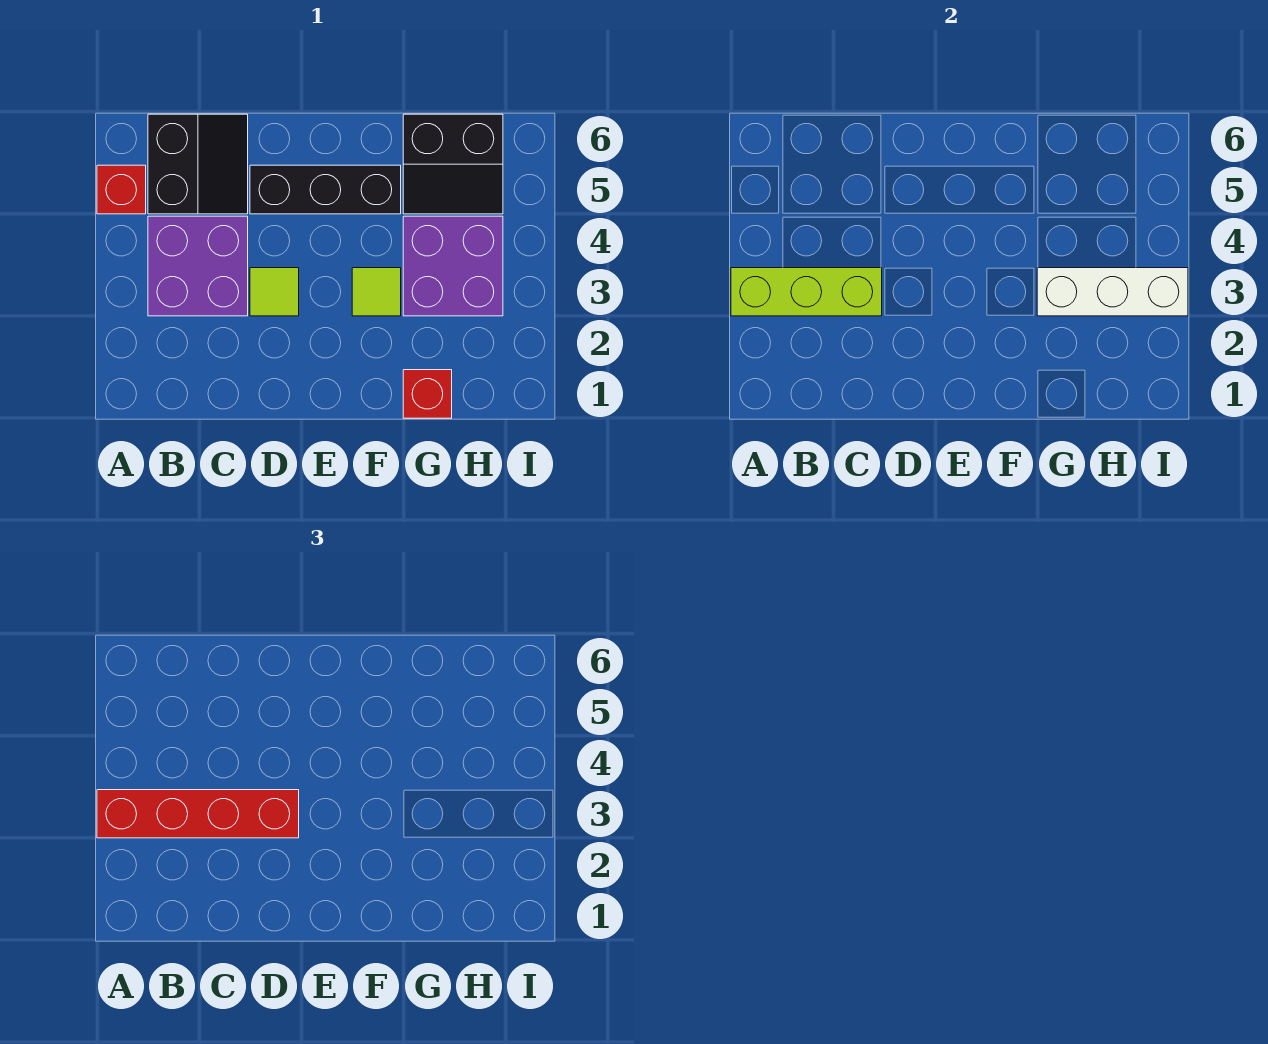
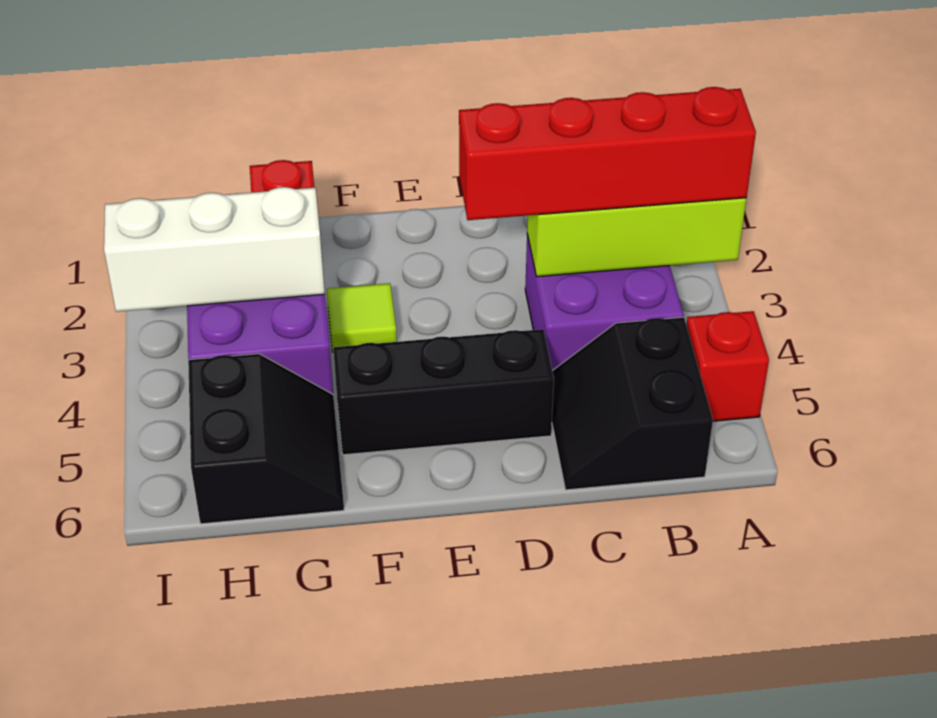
lime tile D3 level 1 -> none
black slope G5:H6 level 1 top 6 -> black slope G5:H6 level 1 top H

